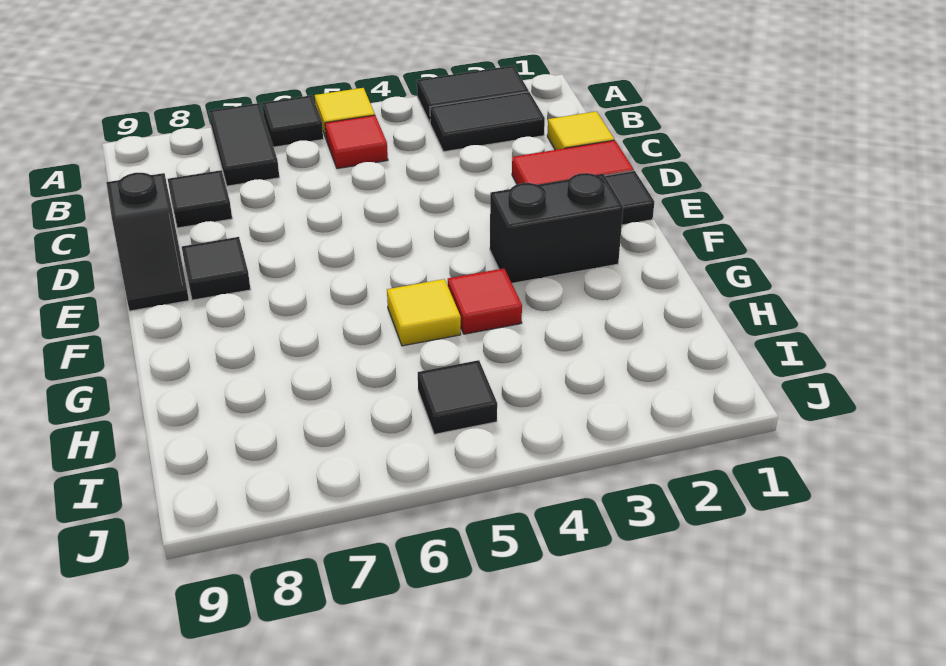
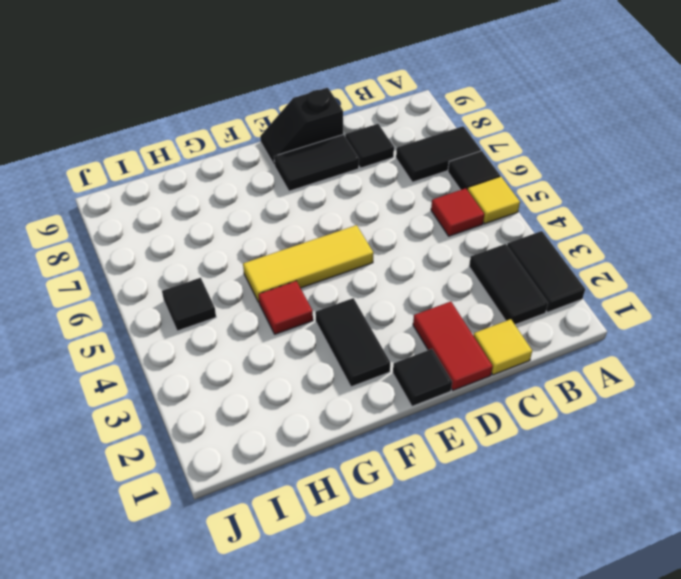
black tile E8 level 1 -> black tile D8:E8 level 1
black brick F2:F3 level 1 -> black tile F2:F3 level 1
yellow tile G5 level 1 -> yellow tile E5:G5 level 1

